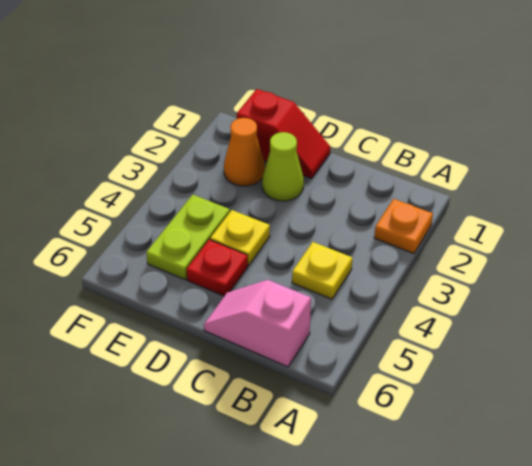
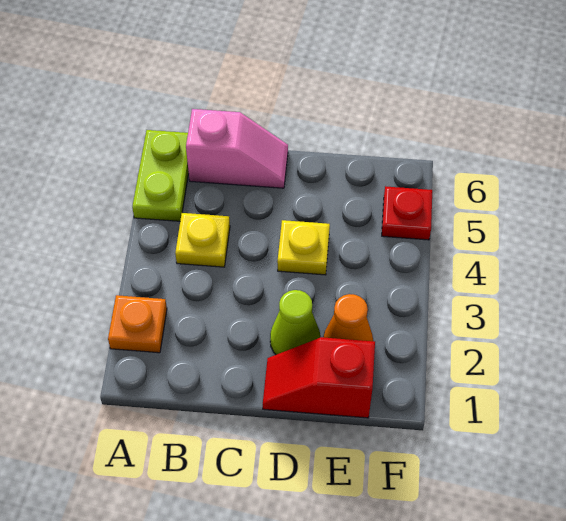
red plate D5 level 1 -> red plate F5 level 1
lime plate E4:E5 level 1 -> lime plate A5:A6 level 1

